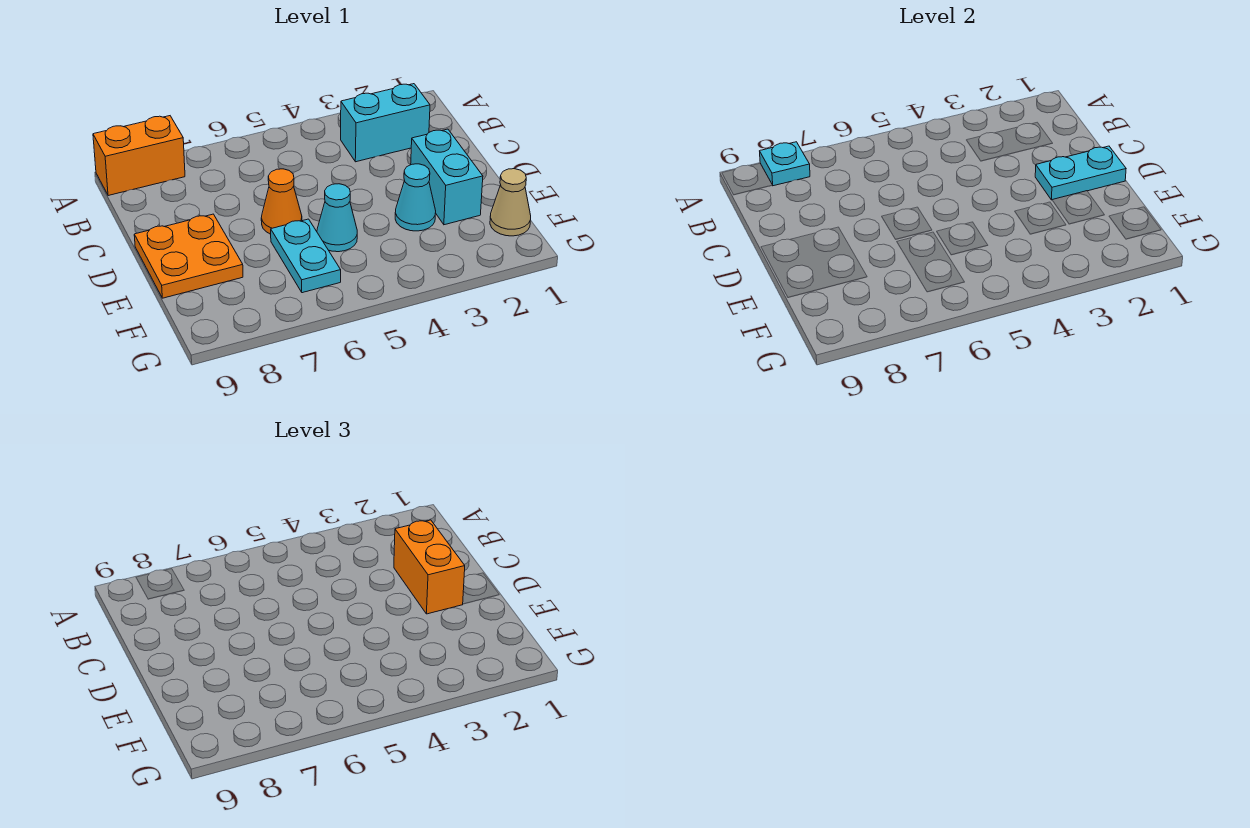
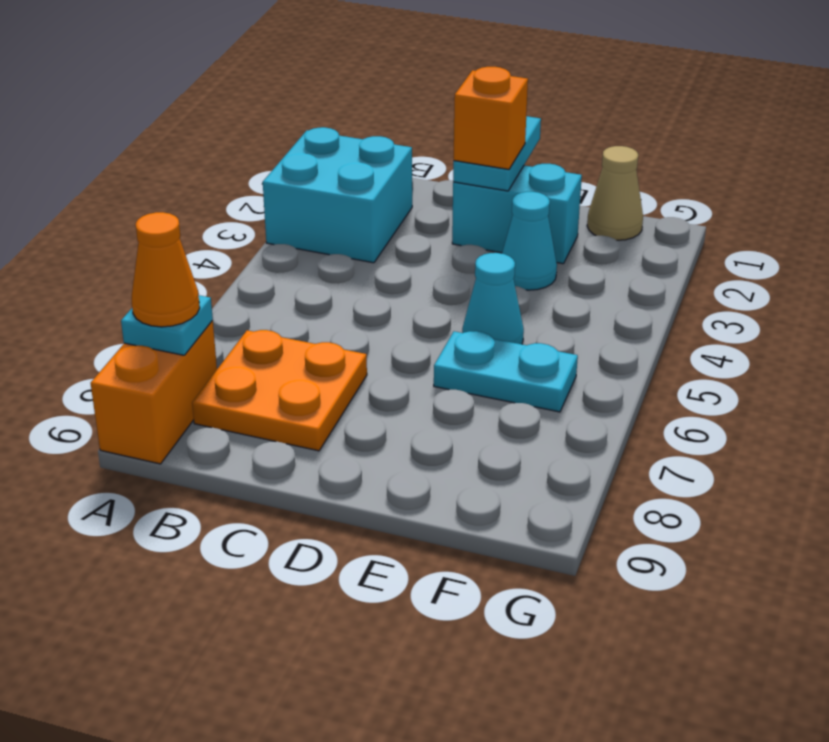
cyan brick B2:B3 level 1 -> cyan brick A2:B3 level 1
orange brick C2:D2 level 3 -> orange brick D2 level 3
orange cone D6 level 1 -> orange cone A8 level 3
orange plate D8:E9 level 1 -> orange plate B7:C8 level 1

